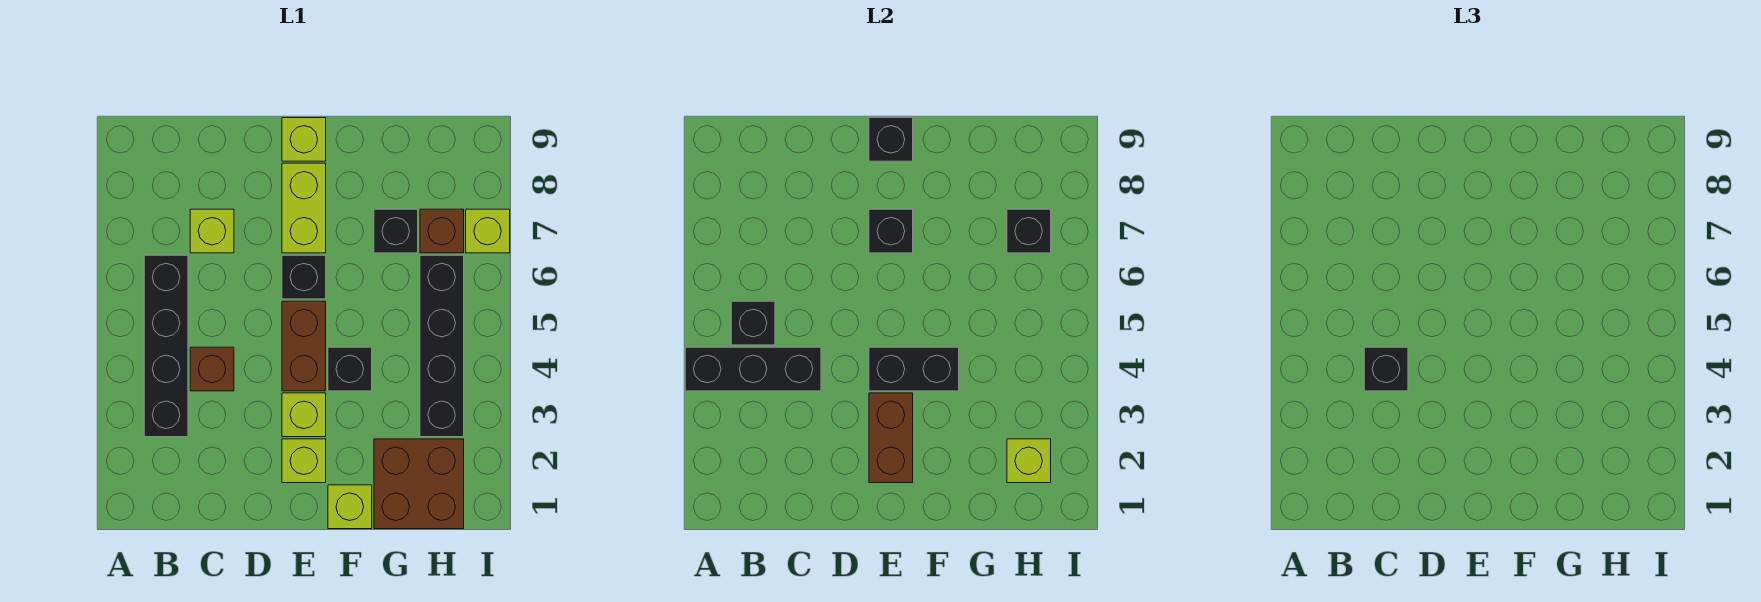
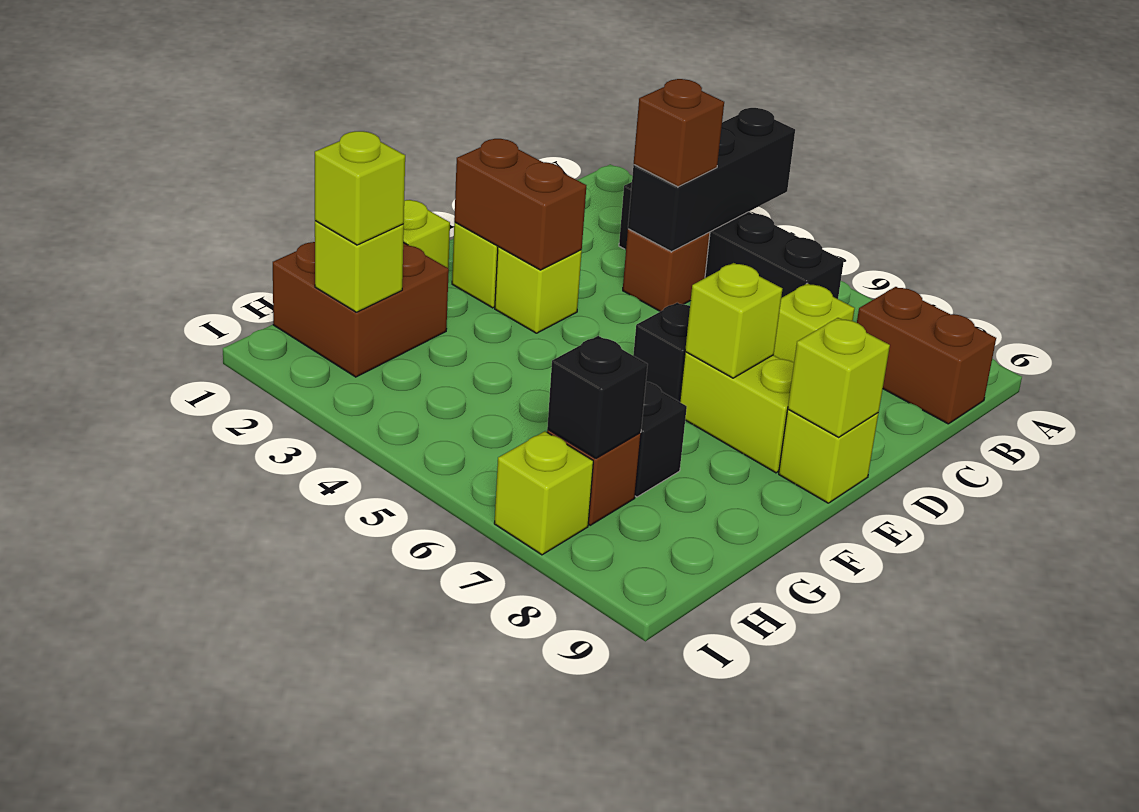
black brick B5 level 2 -> none
black brick C4 level 3 -> brown brick C4 level 3
brown brick E4:E5 level 1 -> brown brick B8:B9 level 1
black brick E4:F4 level 2 -> none
black brick E7 level 2 -> lime brick E7 level 2
black brick E9 level 2 -> lime brick E9 level 2
black brick F4 level 1 -> none
none -> lime brick H2 level 3
black brick H3:H6 level 1 -> none

